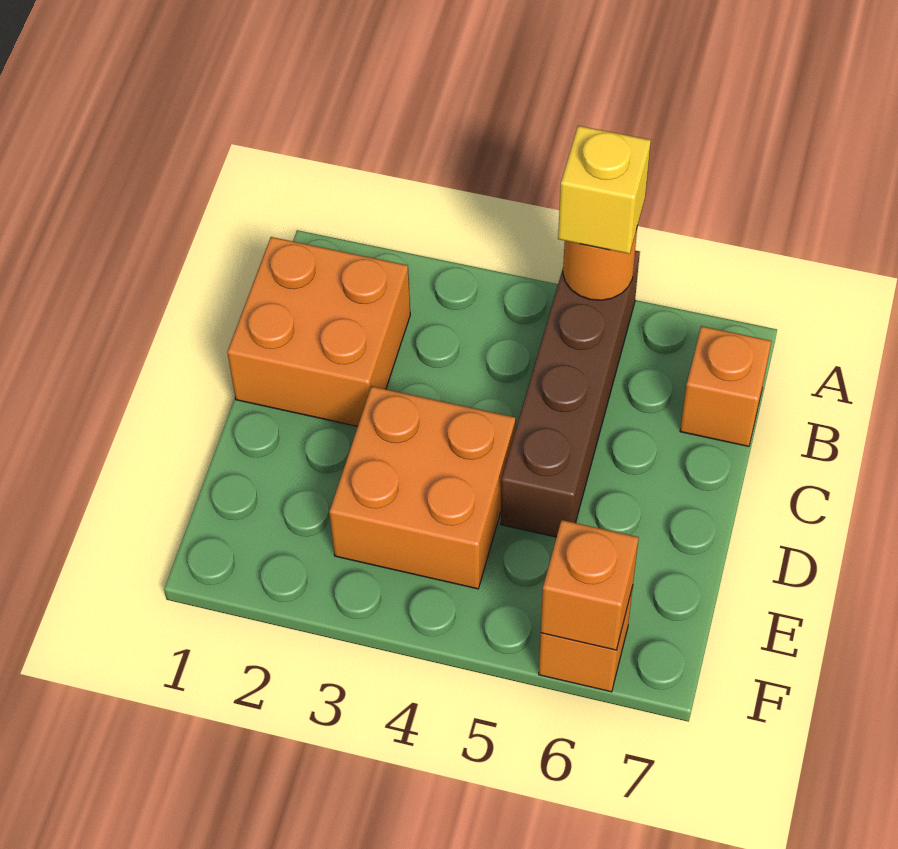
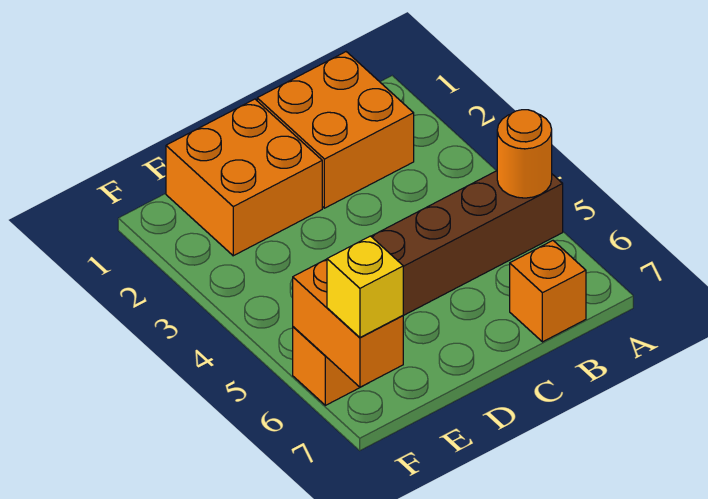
yellow brick A5 level 3 -> yellow brick F7 level 3
orange brick D3:E4 level 1 -> orange brick D1:E2 level 1
orange brick F6 level 2 -> orange brick F6:F7 level 2

